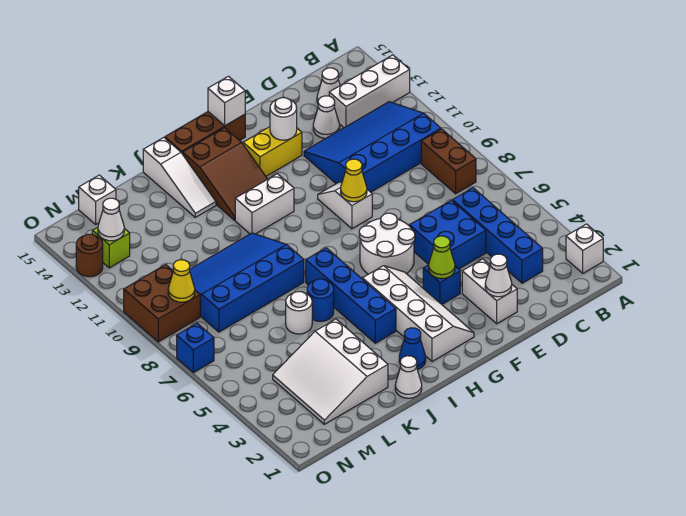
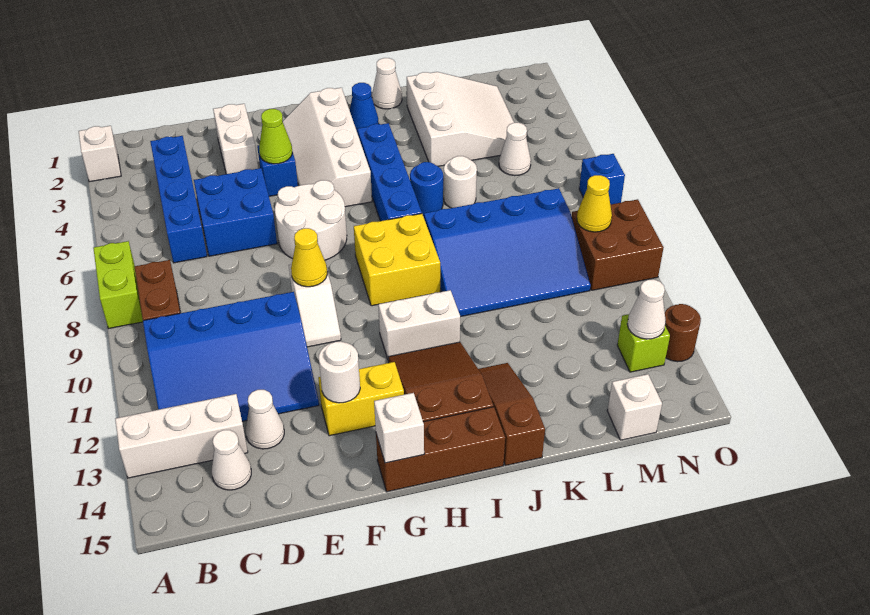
none -> lime brick A7:A8 level 1
white cone E2 level 2 -> white cone M5 level 1
none -> yellow brick H8:I9 level 1
white slope J13:J15 level 1 top 15 -> brown slope J13:J15 level 1 top 15

